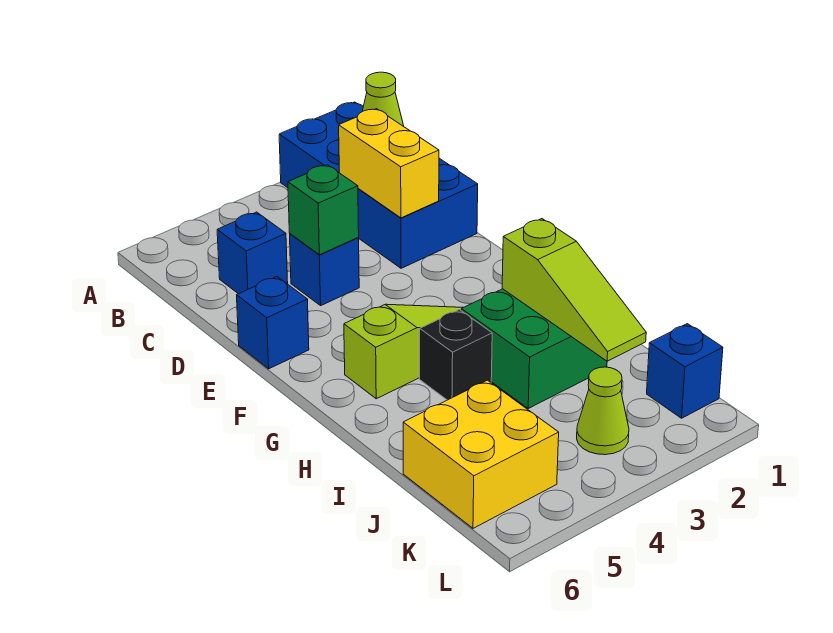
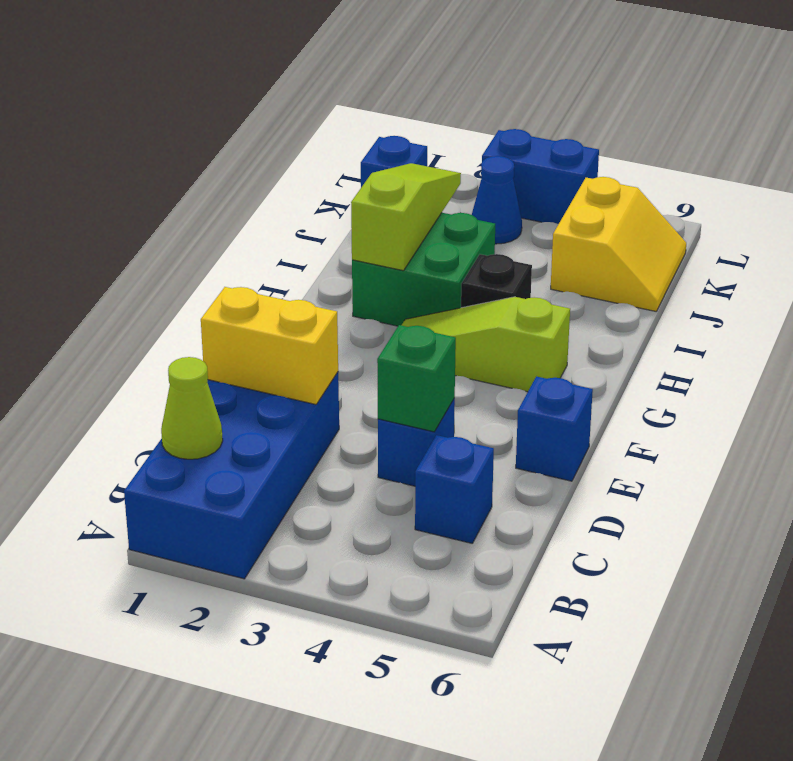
yellow brick C2:D2 level 2 -> yellow brick D1:D2 level 2
yellow brick J5:K6 level 1 -> yellow slope J5:K6 level 1 top 5
lime cone K3 level 1 -> blue cone K3 level 1
none -> blue brick L3:L4 level 1

